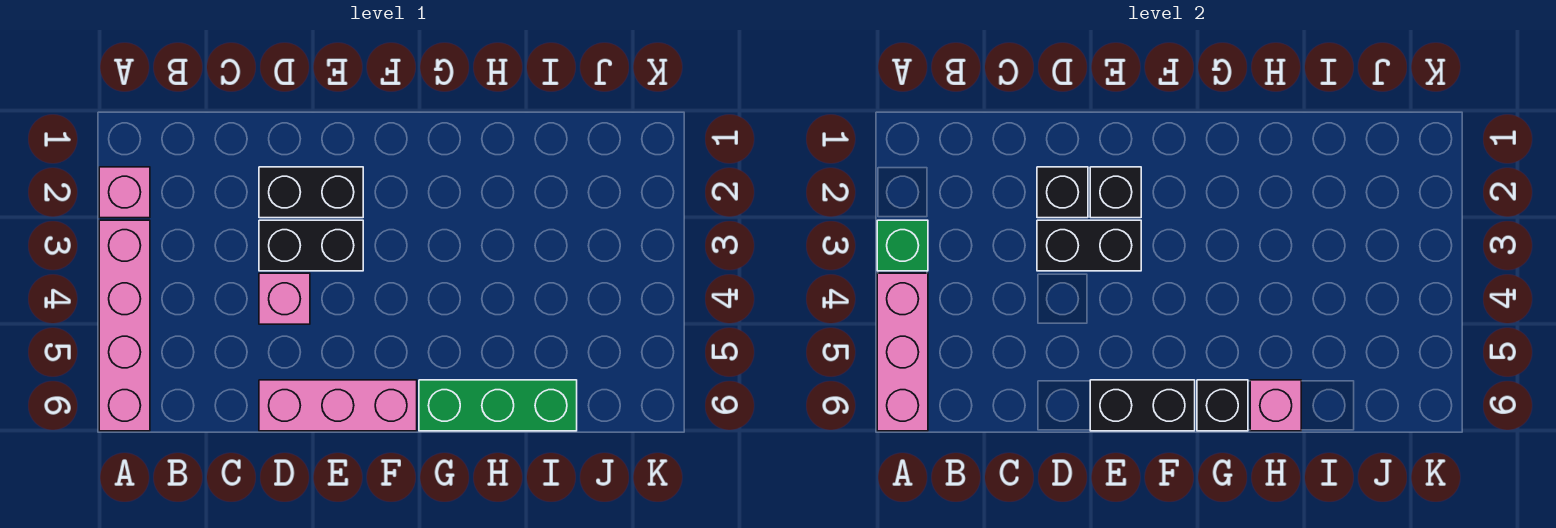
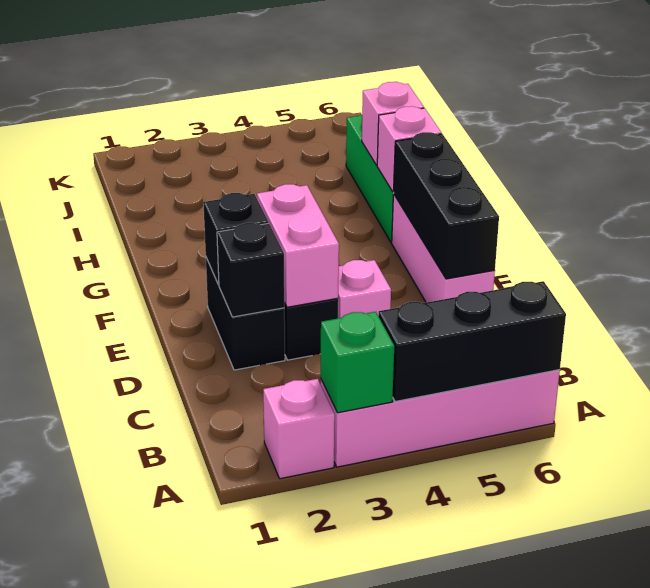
pink brick A4:A6 level 2 -> black brick A4:A6 level 2
black brick D3:E3 level 2 -> pink brick D3:E3 level 2
black brick E6:F6 level 2 -> black brick D6:F6 level 2
black brick G6 level 2 -> pink brick G6 level 2

